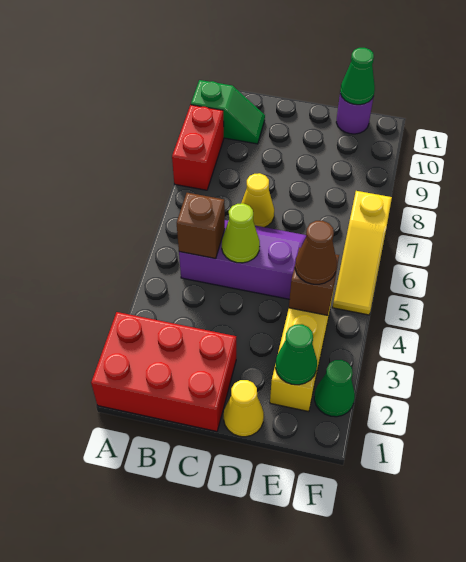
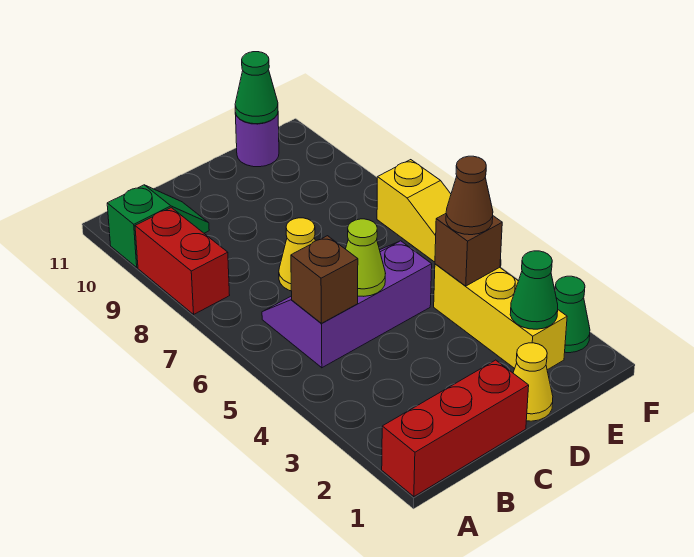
red brick A1:C2 level 1 -> red brick A1:C1 level 1

